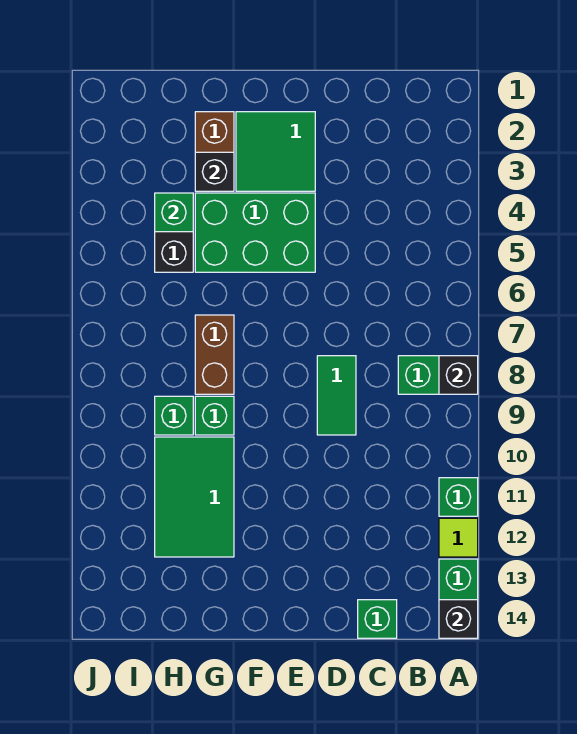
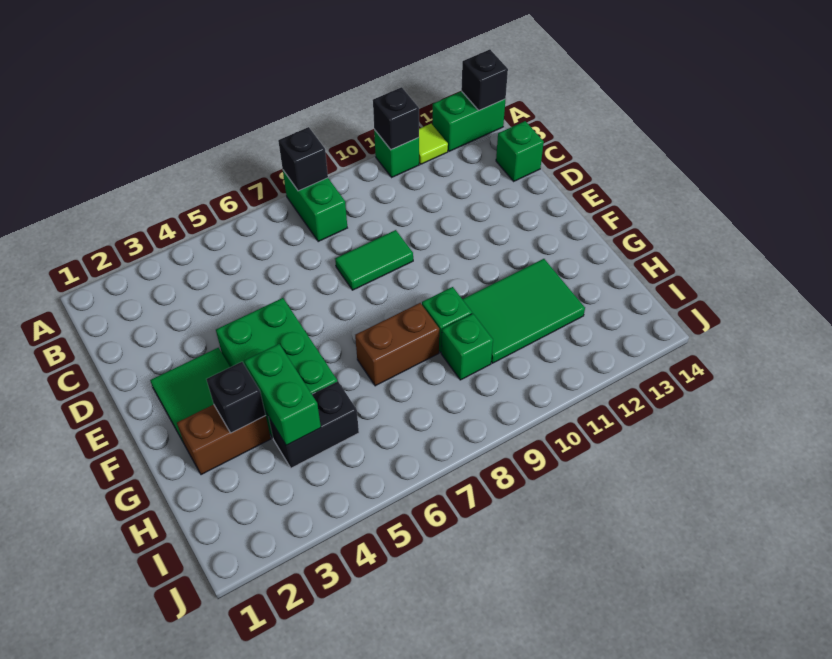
none -> black brick A11 level 2
green brick H4 level 2 -> green brick G4:H4 level 2

